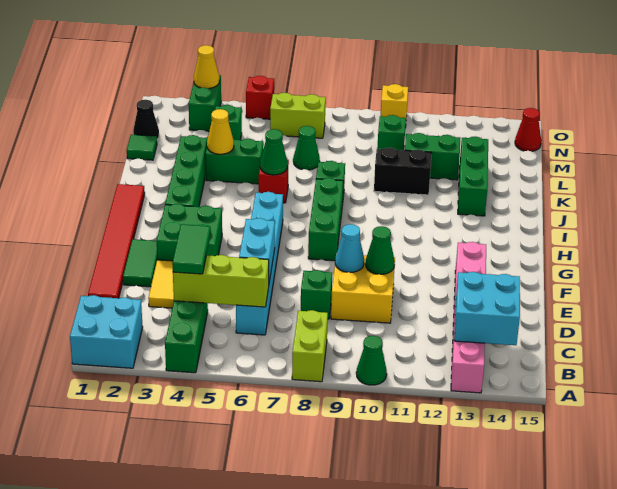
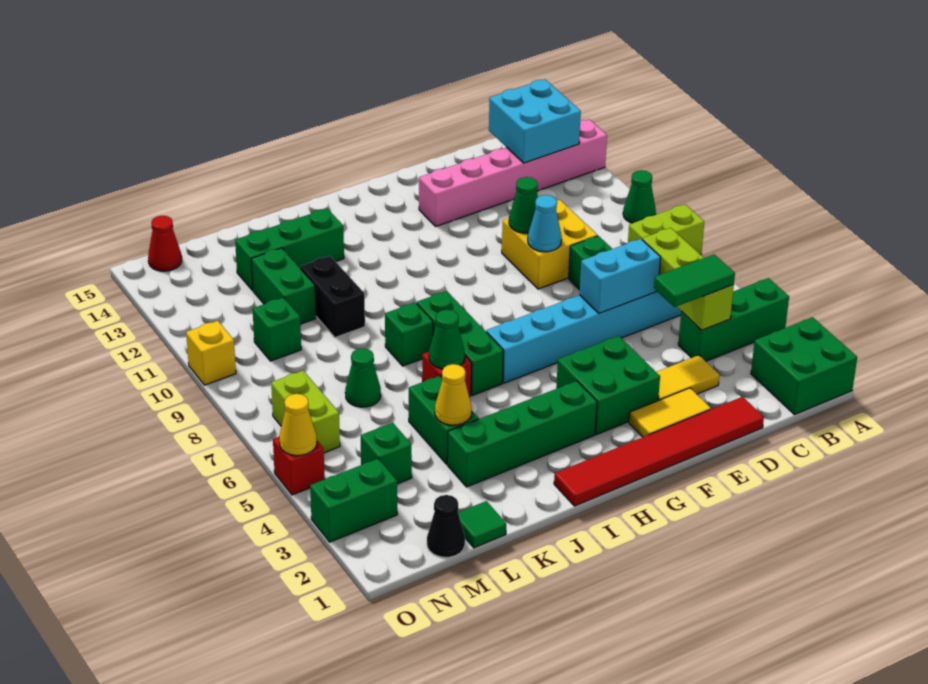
cyan brick A1:B2 level 1 -> green brick A1:B2 level 1
green tile E2:F2 level 1 -> yellow tile E2:F2 level 1
green brick G8:I8 level 1 -> green brick I6:I8 level 1
yellow cone O3 level 2 -> yellow cone O5 level 2

